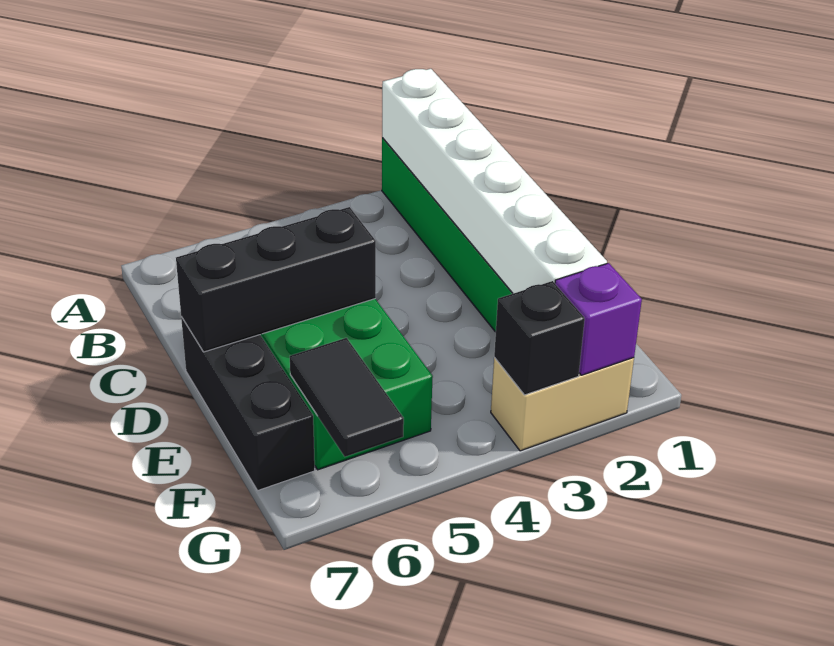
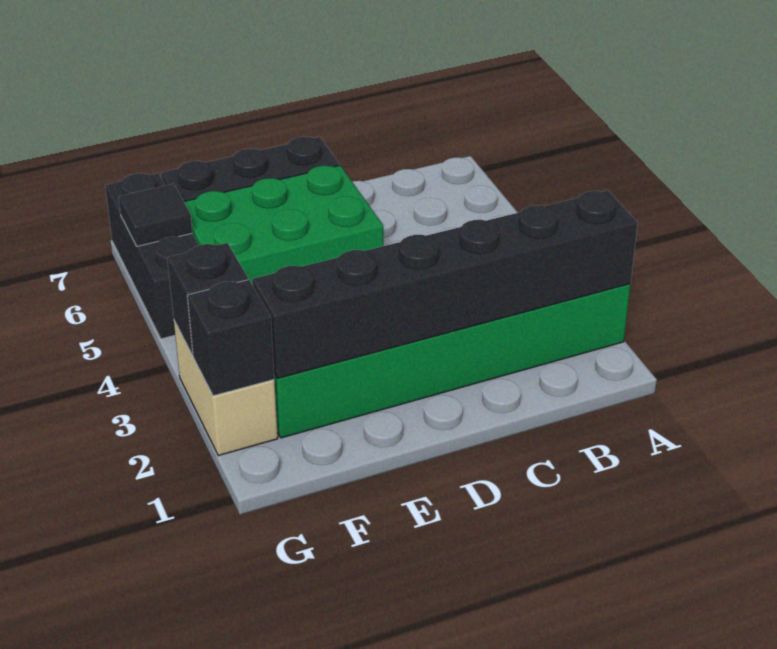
white brick A2:F2 level 2 -> black brick A2:F2 level 2
black brick D5:D7 level 2 -> black brick G5:G7 level 1
black tile F6:G6 level 2 -> black tile G6 level 2
purple brick G2 level 2 -> black brick G2 level 2

